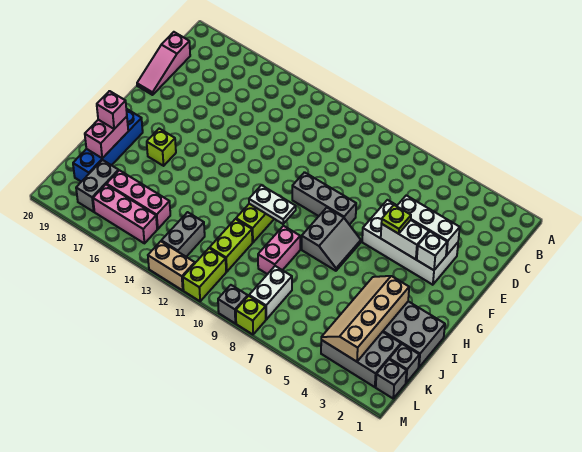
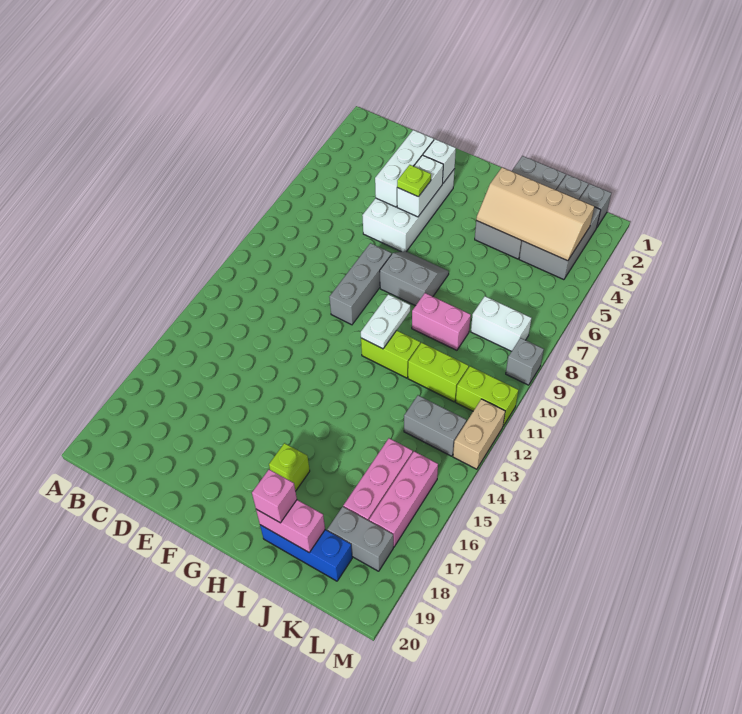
pink slope C20:E20 level 1 top C -> none
blue brick H19:K19 level 1 -> blue brick I19:K19 level 1
lime brick M8 level 1 -> none

